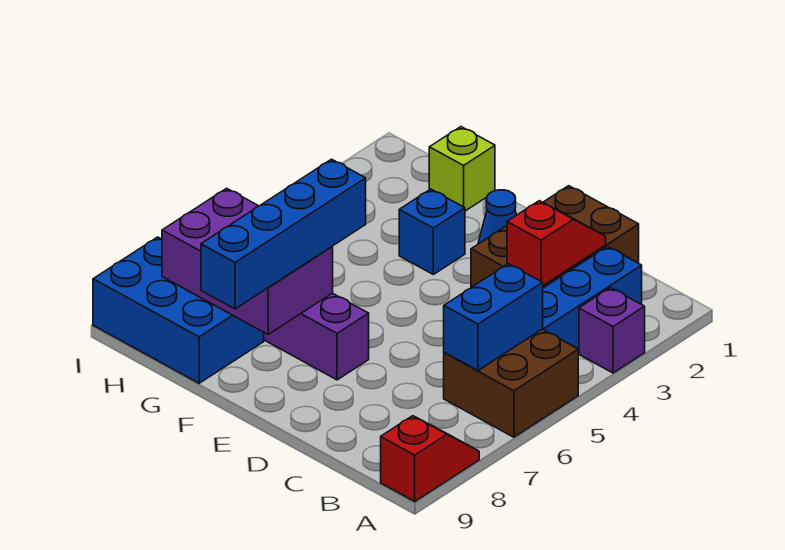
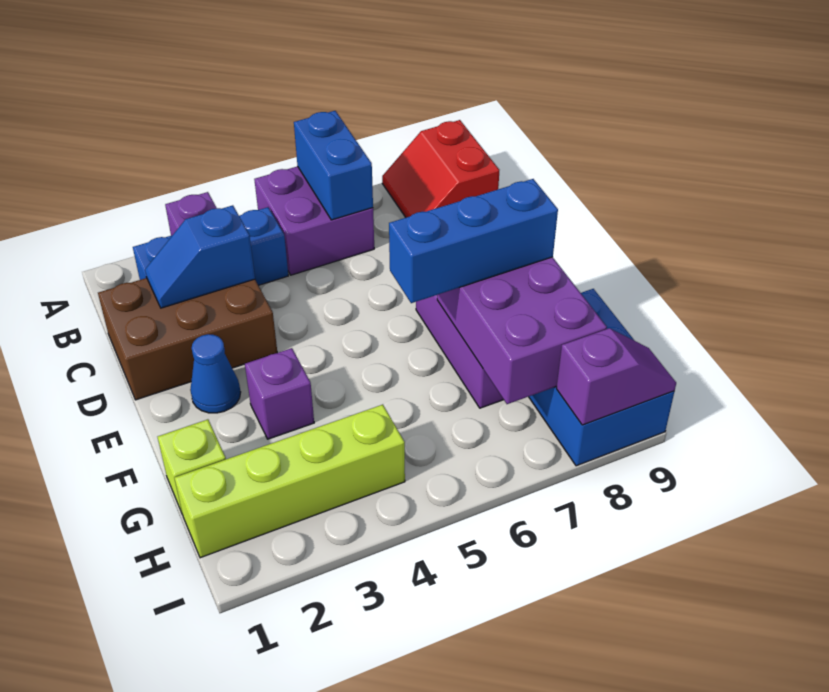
brown brick A5:B6 level 1 -> purple brick A5:B6 level 1
red slope A8:A9 level 1 top 9 -> red slope A8:B9 level 1 top 9
blue brick B5:B6 level 2 -> blue brick A6:B6 level 2
red slope C2:C3 level 2 top 3 -> blue slope C2:C3 level 2 top 3
blue brick F3 level 1 -> purple brick F3 level 1
blue brick F6:F9 level 3 -> blue brick F6:F8 level 3
none -> lime brick H1:H4 level 1
none -> purple slope I8:I9 level 2 top 8

